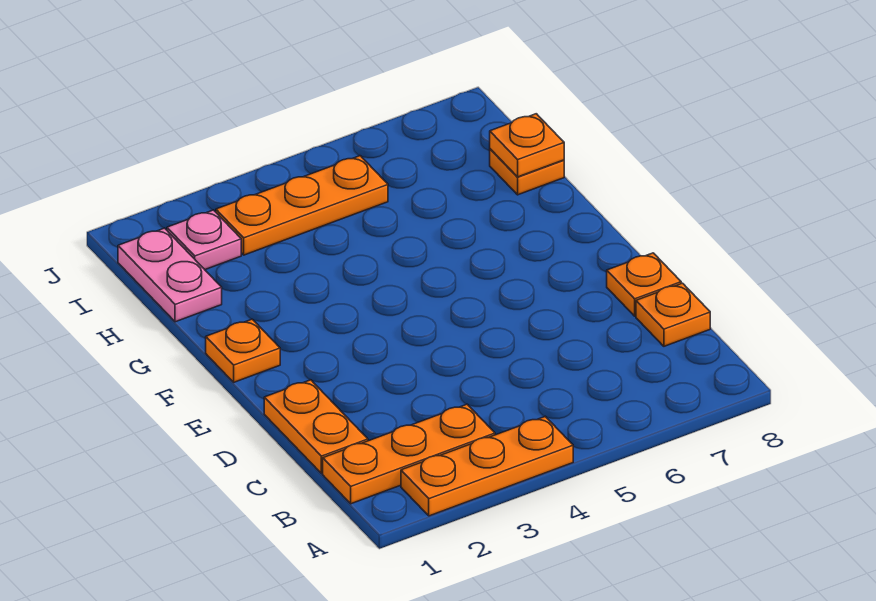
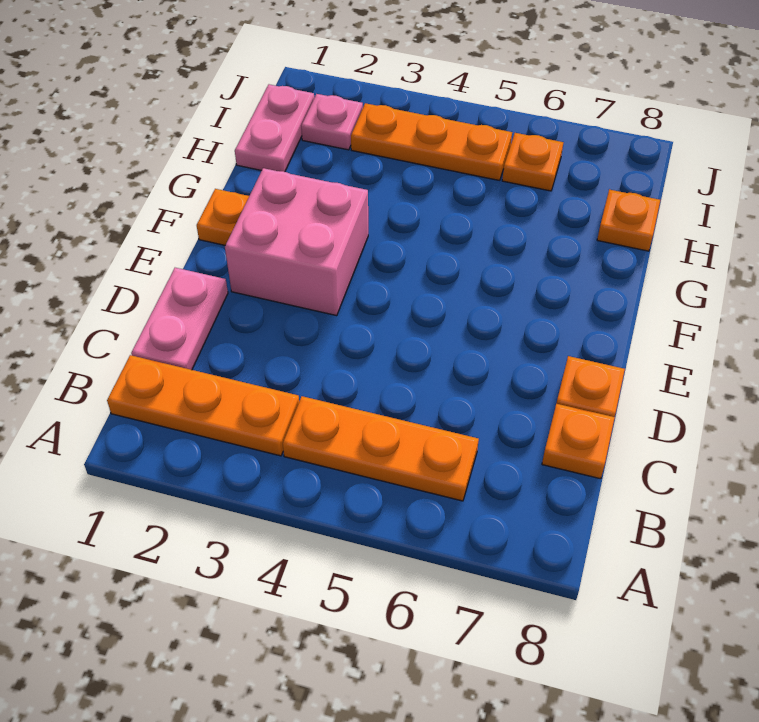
orange plate A2:A4 level 1 -> orange plate B4:B6 level 1
orange plate C1:D1 level 1 -> pink plate C1:D1 level 1
none -> pink brick E2:F3 level 1
orange plate H8 level 2 -> orange plate I6 level 1

